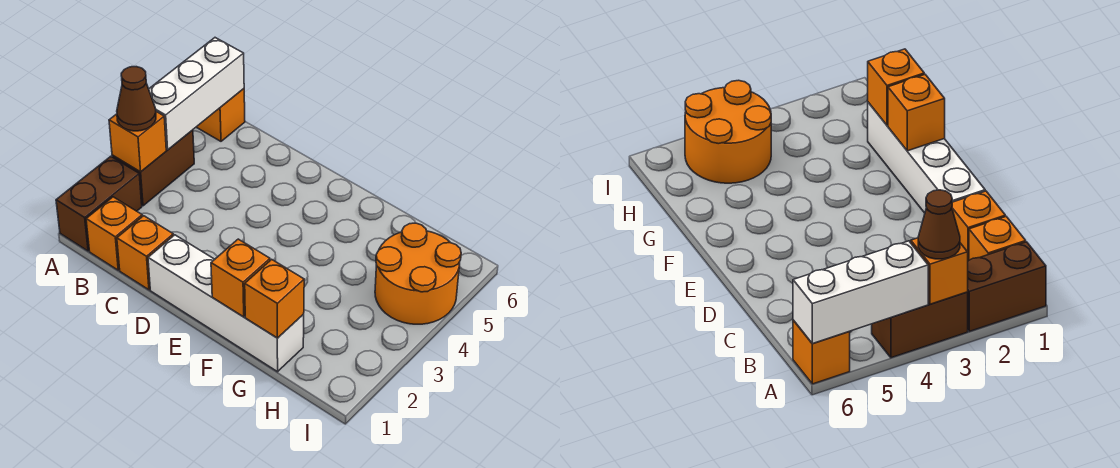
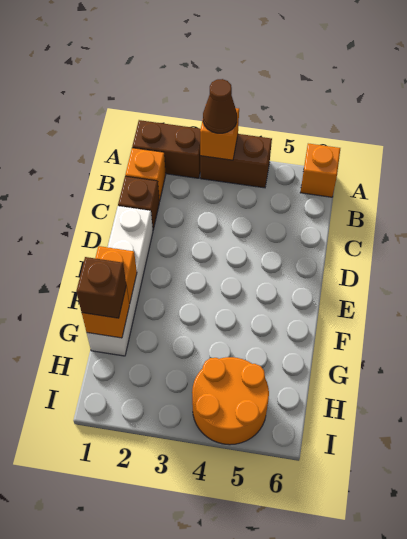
white brick A4:A6 level 2 -> none
orange brick C1 level 1 -> brown brick C1 level 1
none -> brown brick G1 level 3

